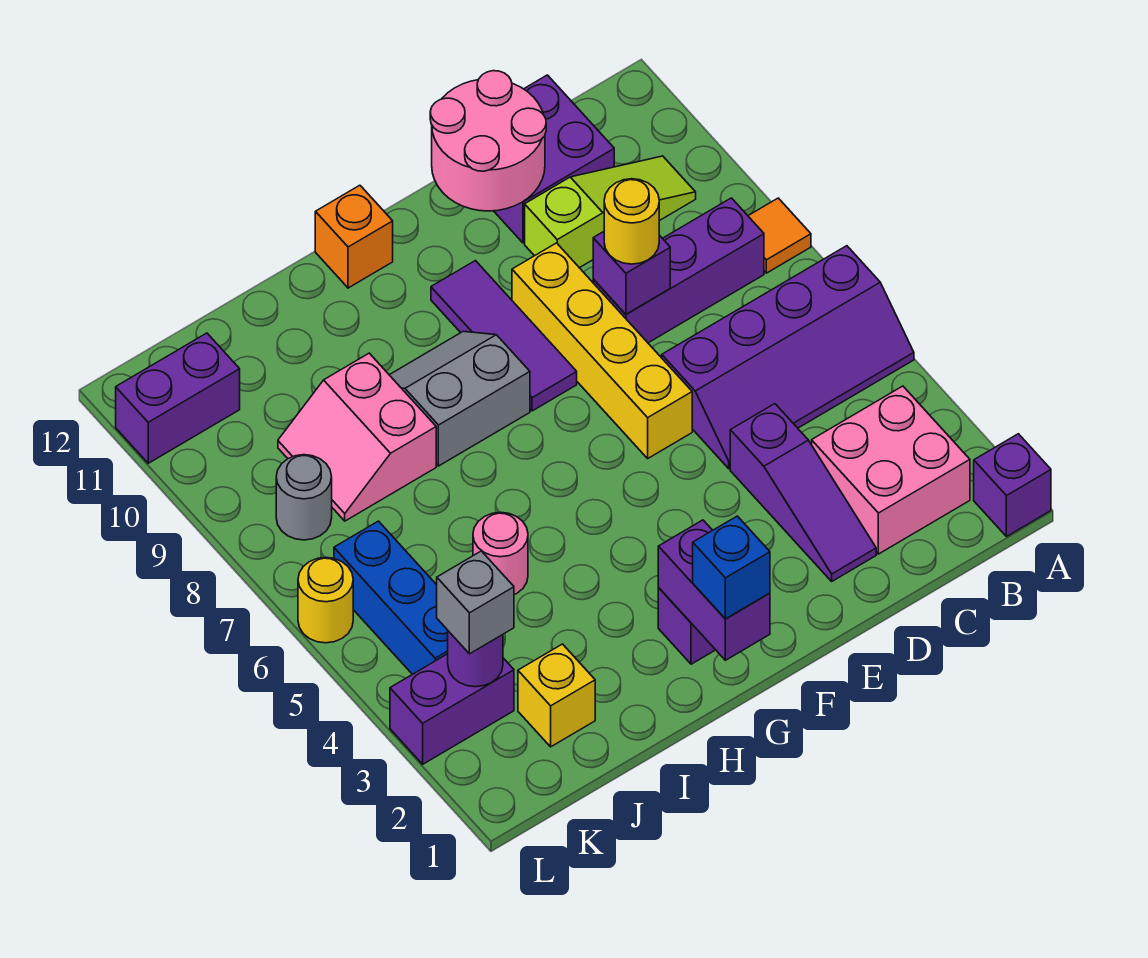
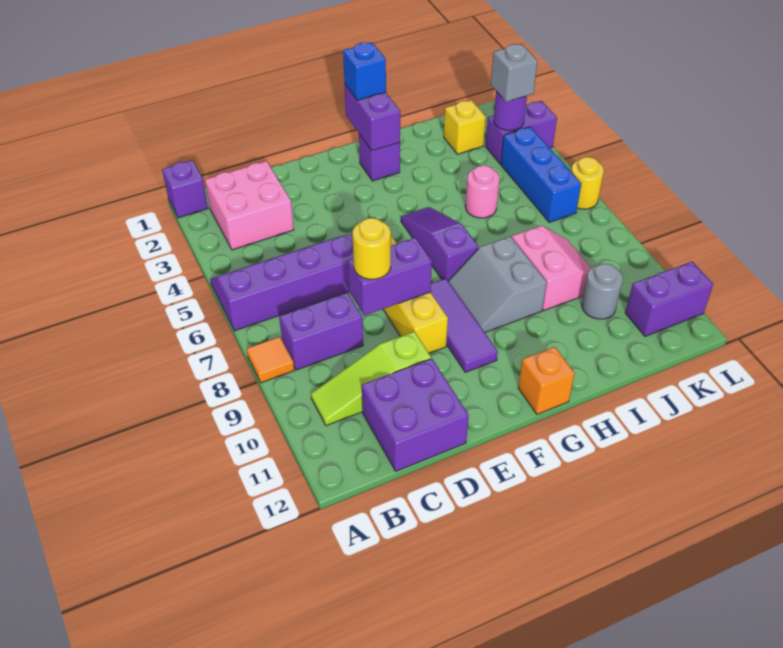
purple brick B8:D8 level 1 -> purple brick B8:C8 level 1
purple slope D2:D4 level 1 top 4 -> purple slope G5:G7 level 1 top 7
purple brick D8 level 2 -> purple brick D8:E8 level 2
pink round brick D11:E12 level 2 -> none
grey slope G8:H9 level 1 top 8 -> grey slope G8:H9 level 1 top H
grey round brick K8 level 1 -> grey round brick J10 level 1

